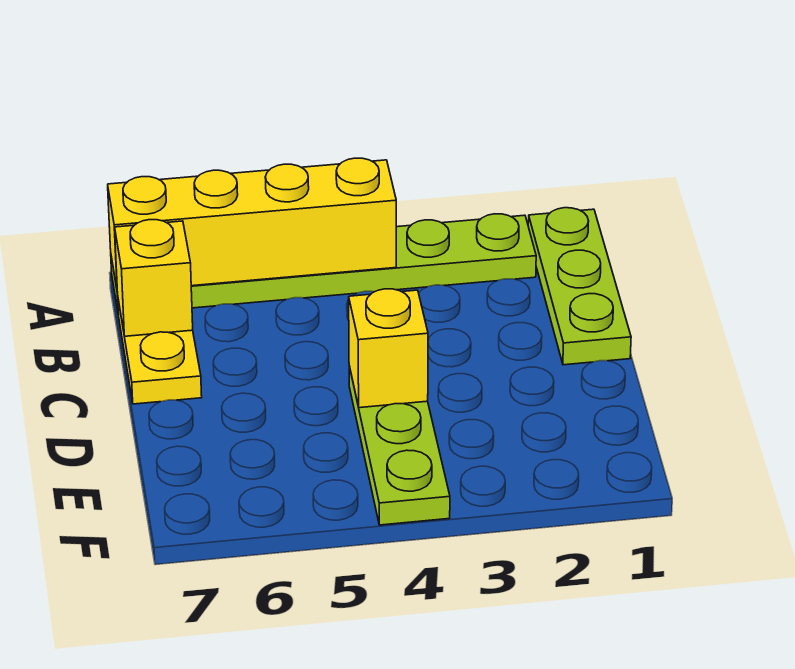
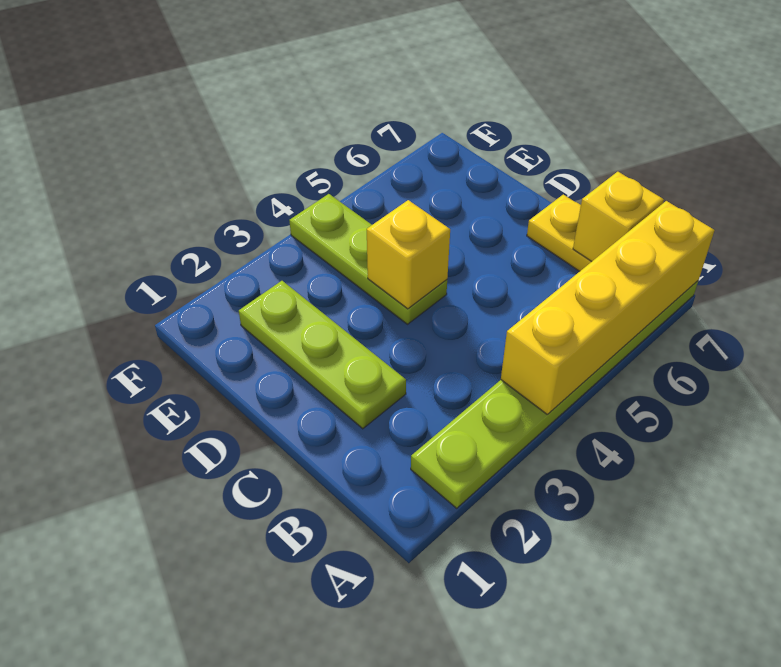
lime plate A1:C1 level 1 -> lime plate C2:E2 level 1

